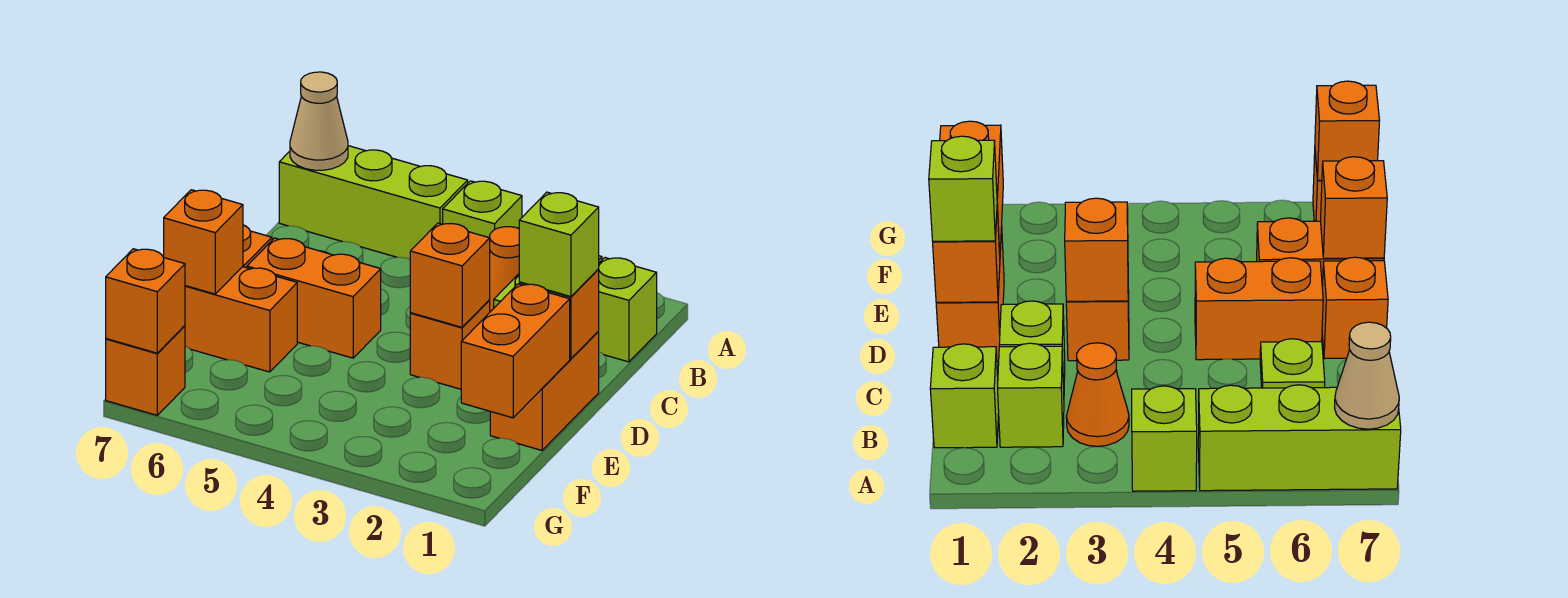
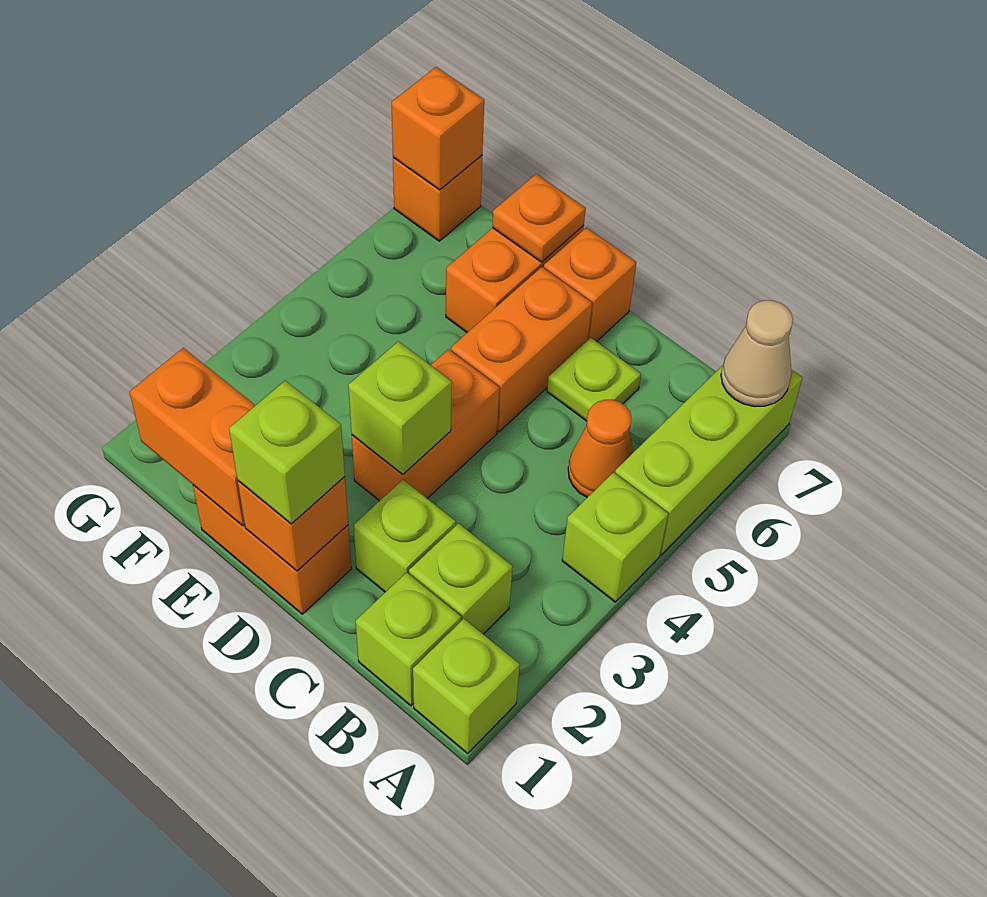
none -> lime brick A1 level 1
orange cone B3 level 1 -> orange cone B5 level 1
orange brick D3 level 1 -> orange brick D3:D4 level 1
orange brick D3 level 2 -> lime brick D3 level 2
orange brick E7 level 2 -> orange plate E7 level 2

